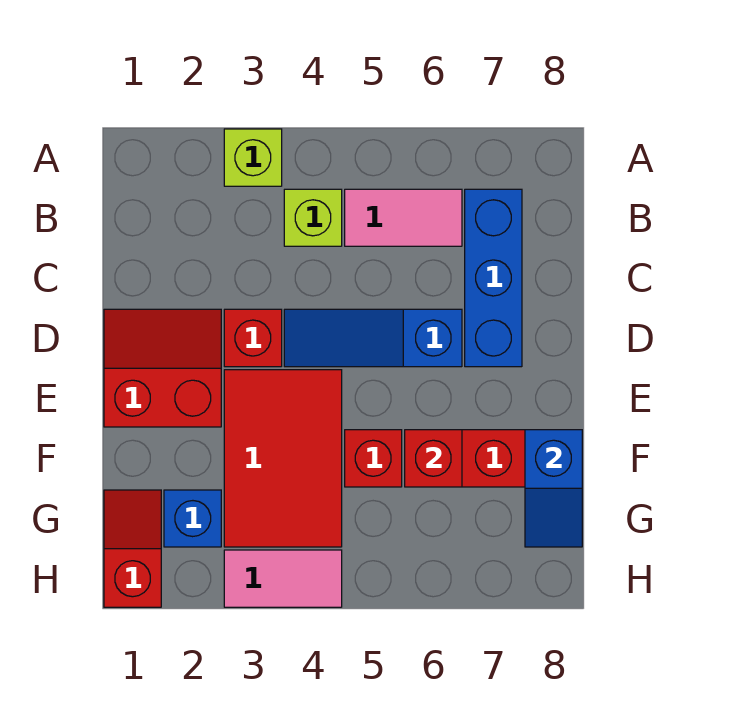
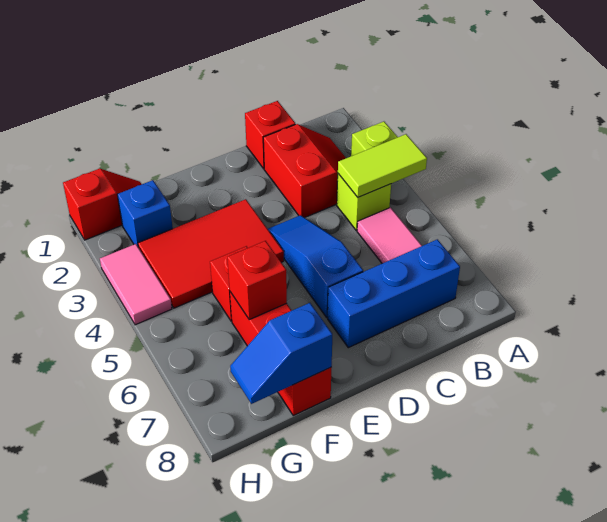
none -> lime tile A4:B4 level 2
red slope D1:E2 level 1 top E -> red slope B2:C3 level 1 top C
red brick D3 level 1 -> red brick C1 level 1

